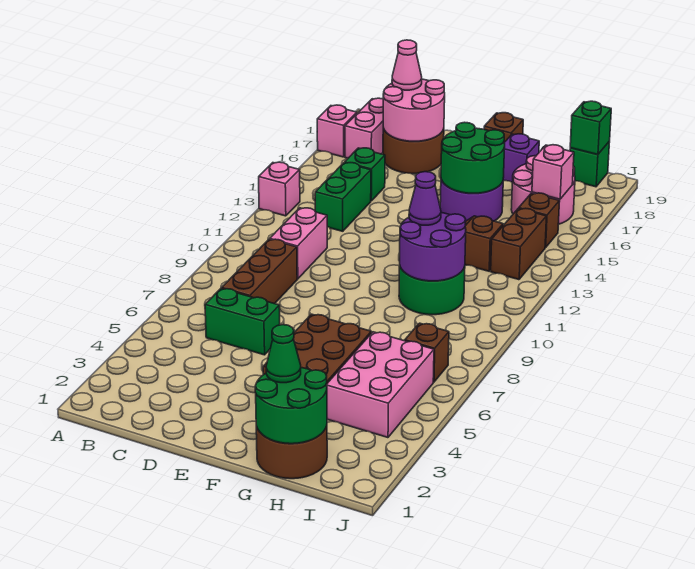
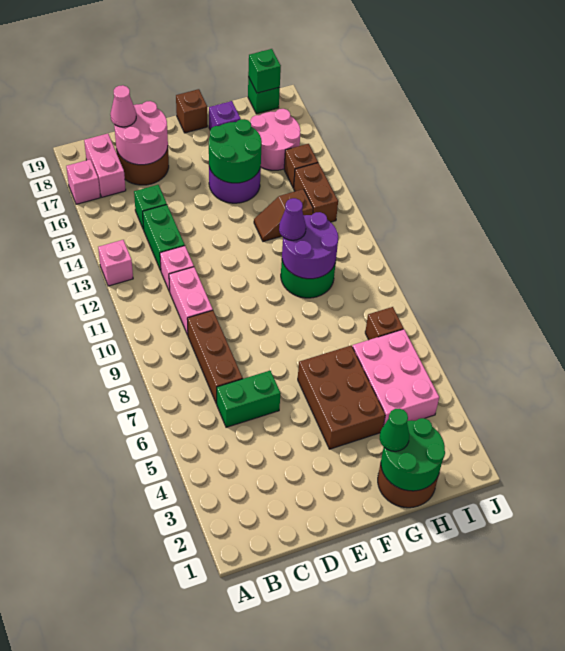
pink brick I16 level 2 -> pink brick C12 level 1

